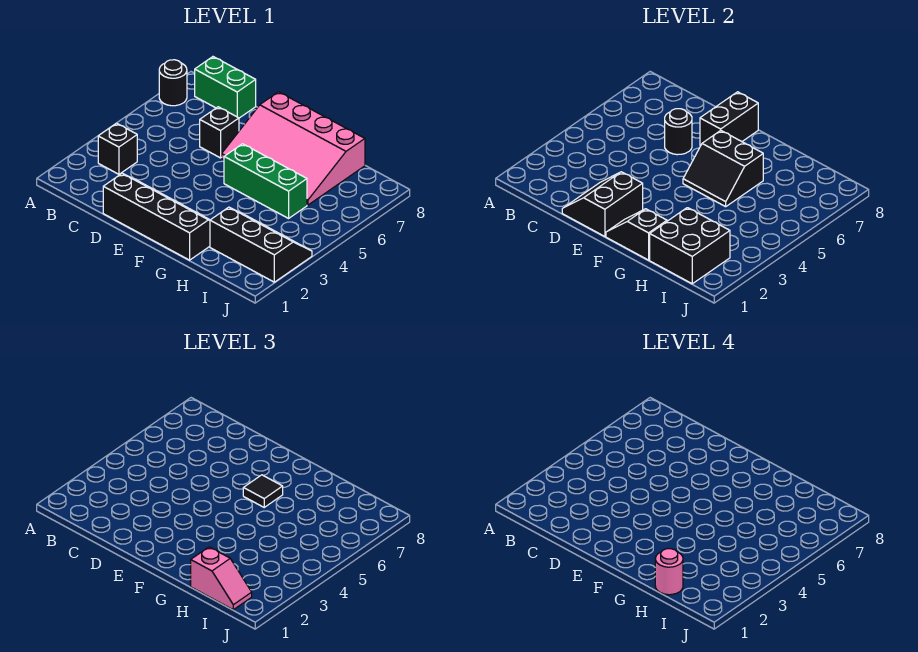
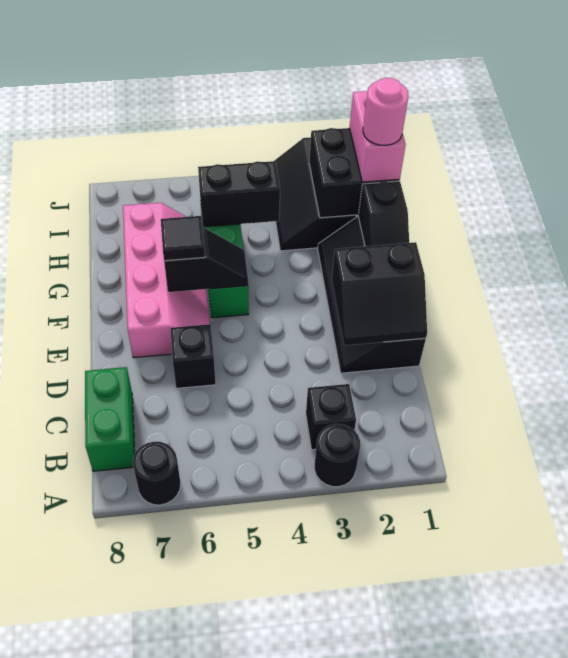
black round brick D6 level 2 -> black round brick A3 level 1
pink slope E6:H8 level 1 top 8 -> pink slope E6:H7 level 1 top 7
black brick E7:E8 level 2 -> black brick H4:H5 level 2
black slope F5:G6 level 2 top 6 -> black slope F5:F6 level 2 top 6
pink slope H1:I1 level 3 top H -> pink brick H1:I1 level 3

